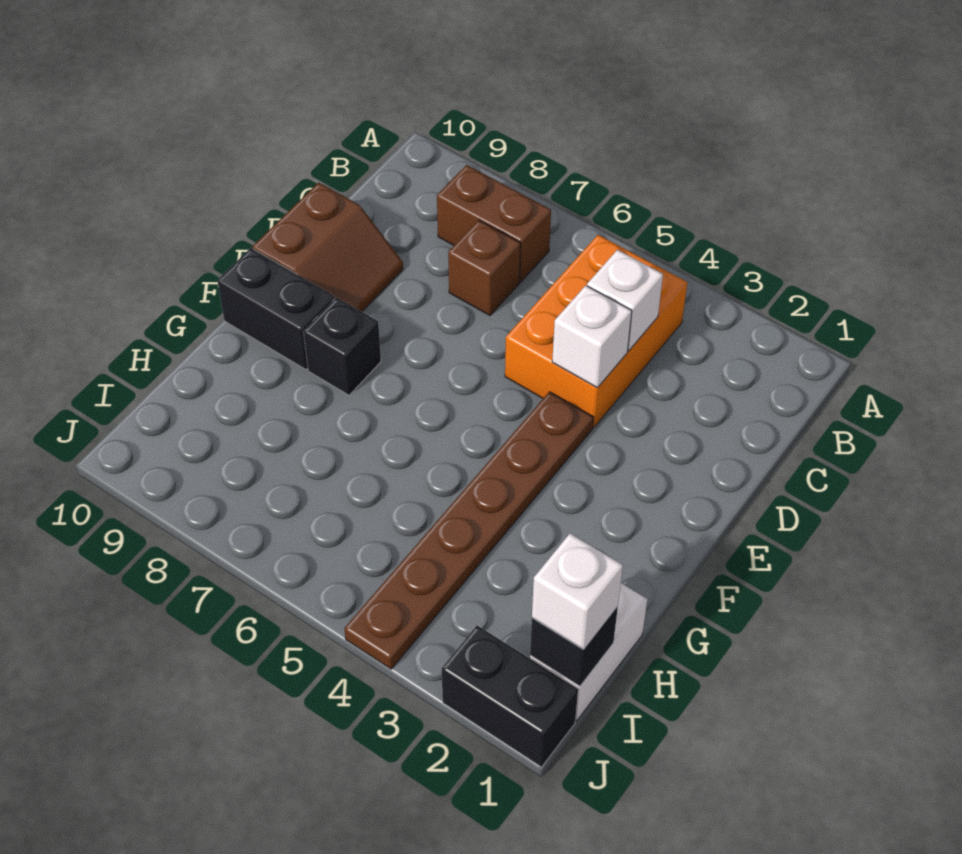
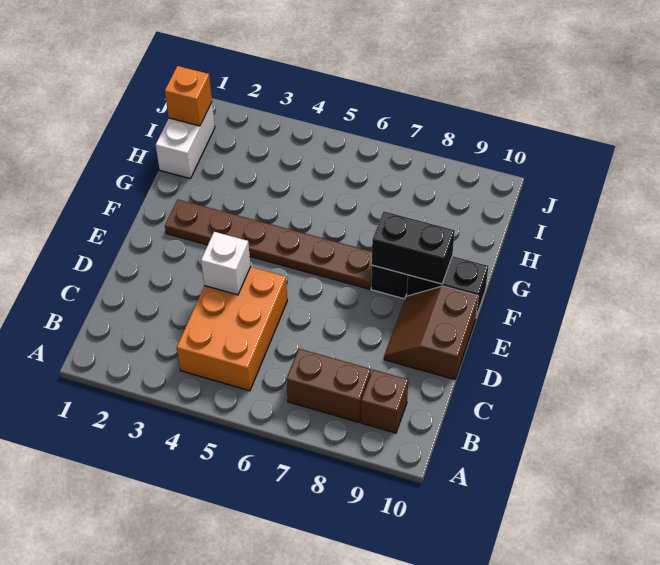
white brick C4 level 2 -> none
brown brick C7 level 1 -> brown brick B9 level 1
brown plate E4:J4 level 1 -> brown plate F2:F7 level 1
black brick I1 level 2 -> orange brick I1 level 2
white brick I1 level 3 -> none
black brick J1:J2 level 1 -> black brick F8:F9 level 2

